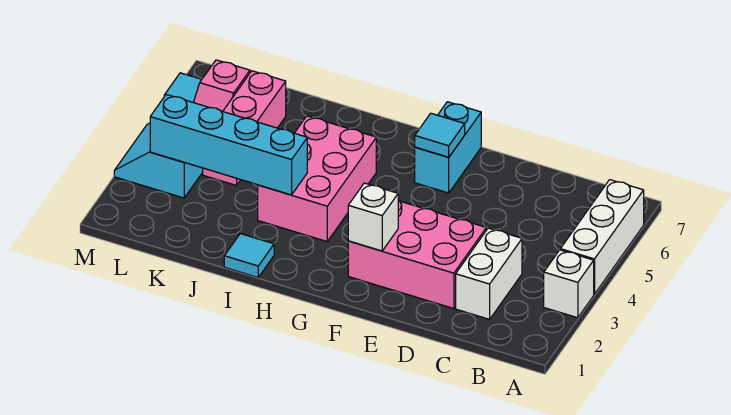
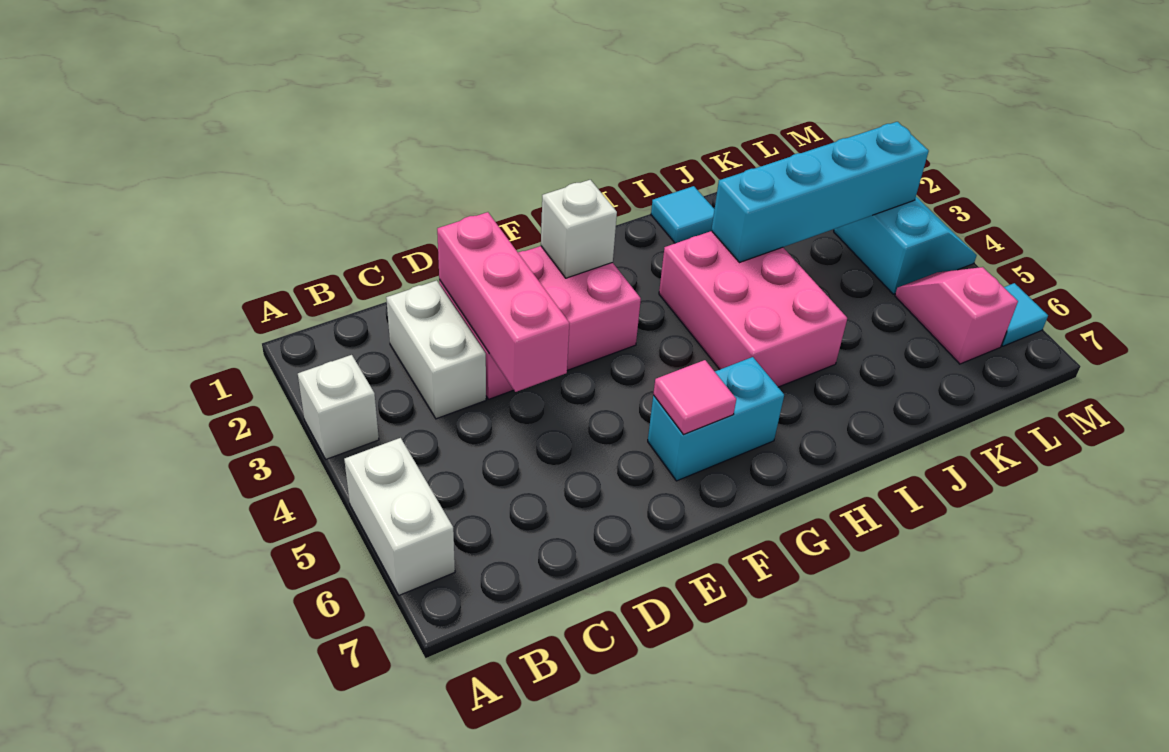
white brick A4:A6 level 1 -> white brick A5:A6 level 1
cyan brick F6:F7 level 1 -> cyan brick F6:G6 level 1
cyan tile F6 level 2 -> pink tile F6 level 2
pink brick K4:K6 level 1 -> pink brick D2:D4 level 2

